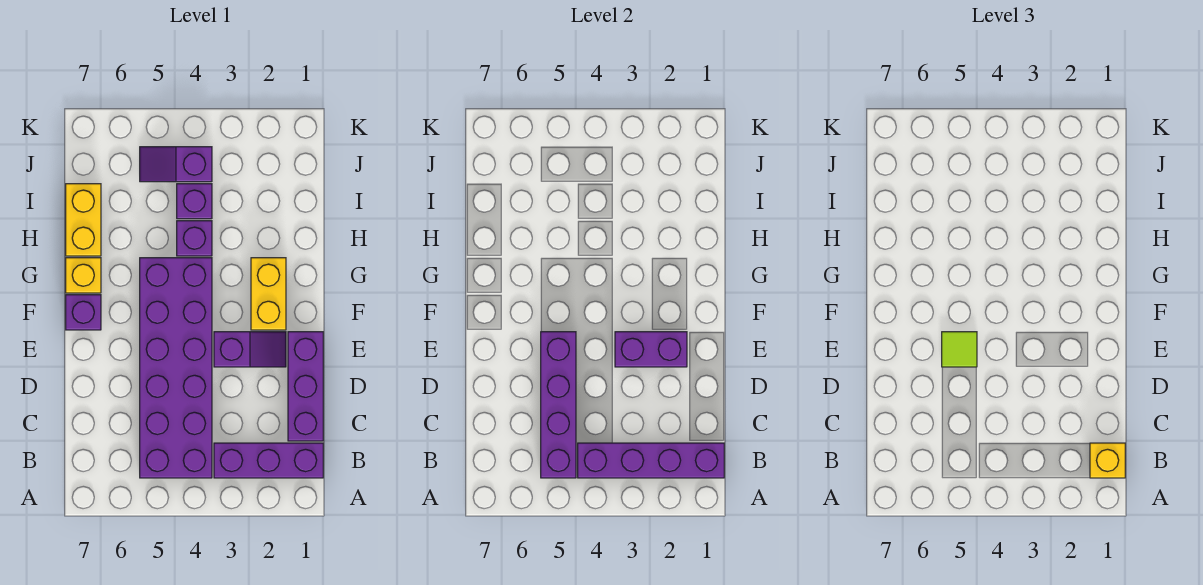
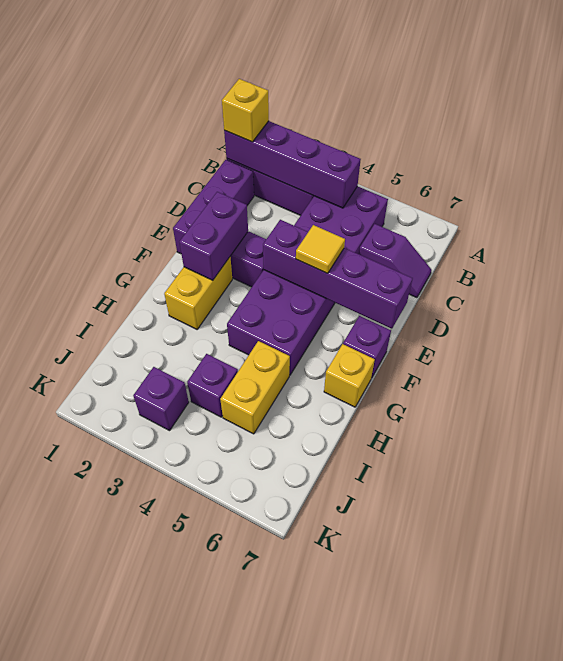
purple brick B5:E5 level 2 -> purple brick E4:E7 level 2
purple brick E2:E3 level 2 -> purple brick E2:F2 level 2
lime tile E5 level 3 -> yellow tile E5 level 3
purple brick H4 level 1 -> purple brick J3 level 1
yellow brick H7:I7 level 1 -> yellow brick H5:I5 level 1
purple slope J4:J5 level 1 top 4 -> purple slope C6:C7 level 1 top 6

